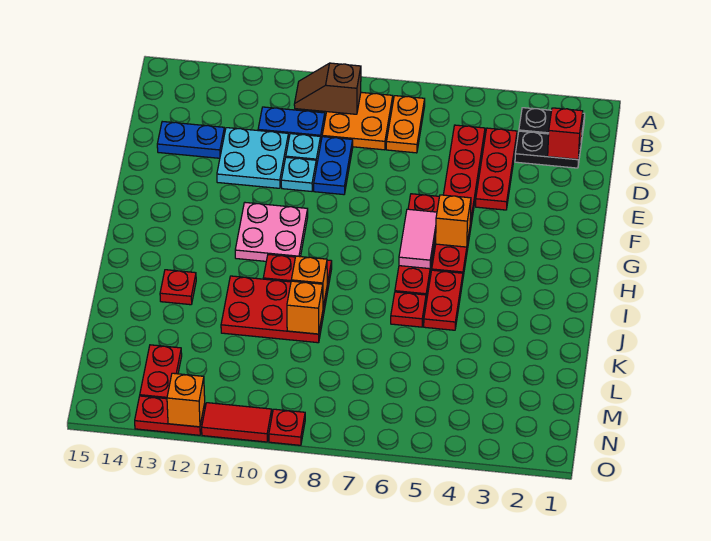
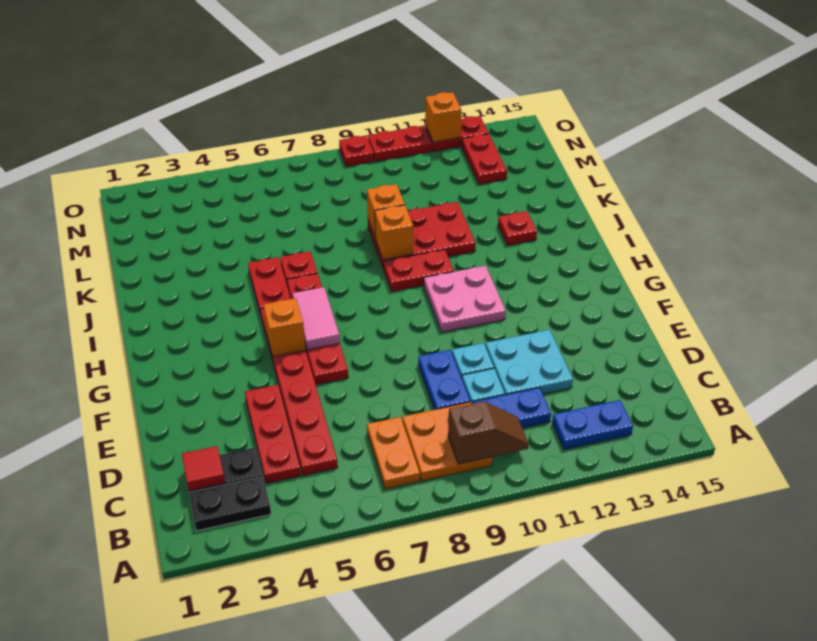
red brick C2 level 2 -> red tile C2 level 2
blue plate D13:D14 level 1 -> blue plate B12:B13 level 1
red tile O10:O11 level 1 -> red plate O10:O11 level 1

